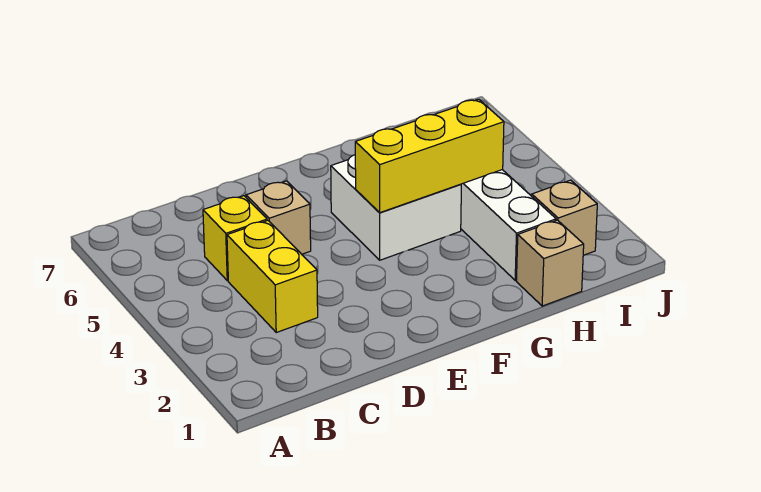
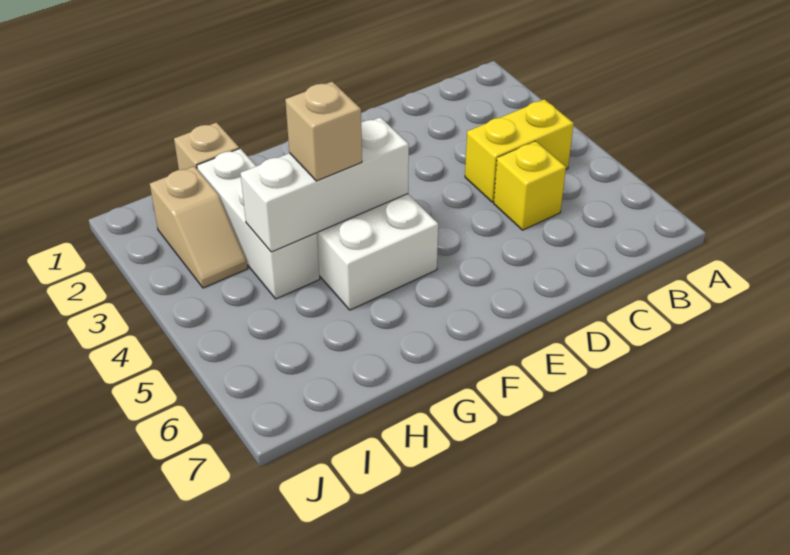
yellow brick C3:C4 level 1 -> yellow brick B4:C4 level 1
tan brick D5 level 1 -> tan brick G4 level 3
yellow brick F4:H4 level 2 -> white brick F4:H4 level 2

